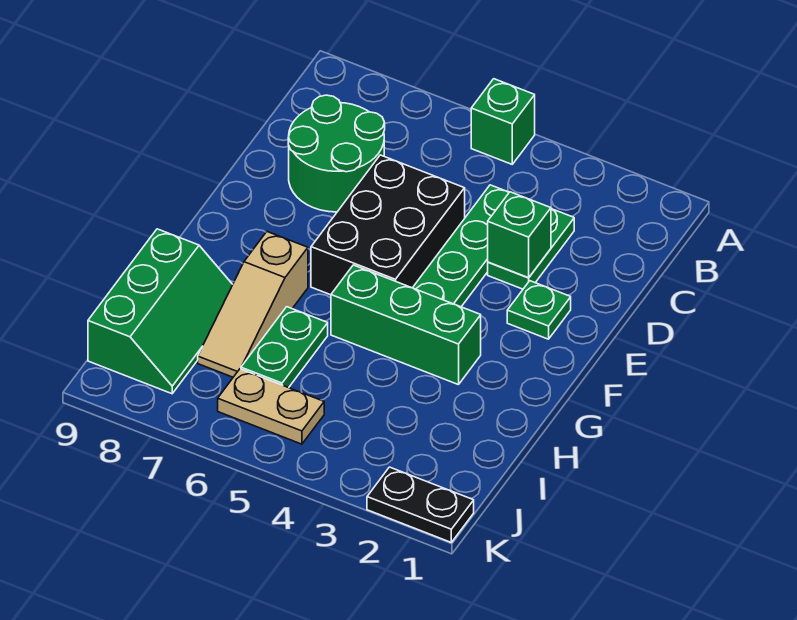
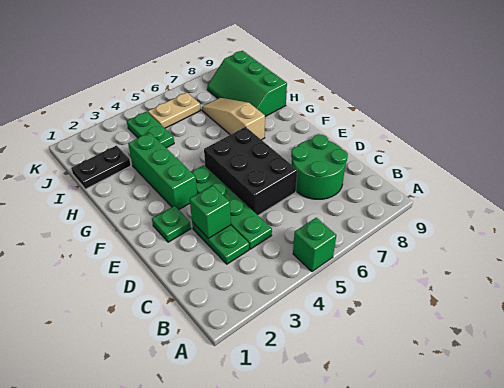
green brick G3:G5 level 1 -> green brick F3:H3 level 1
green plate H6:I6 level 1 -> green plate I4:J4 level 1
black plate K1:K2 level 1 -> black plate I1:I2 level 1

